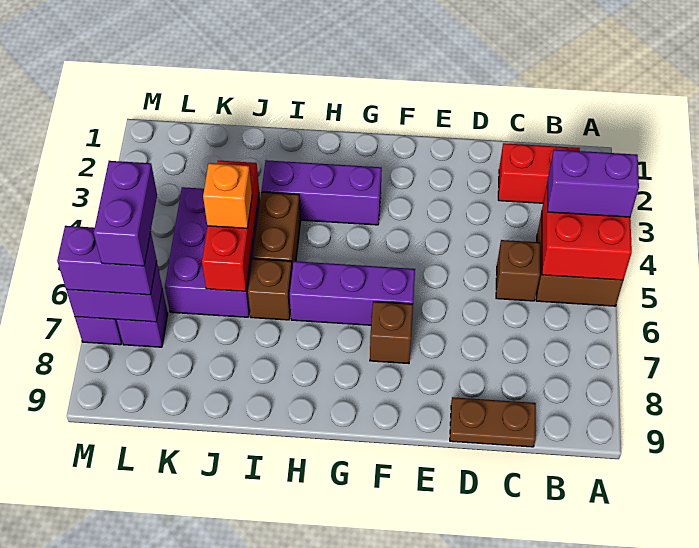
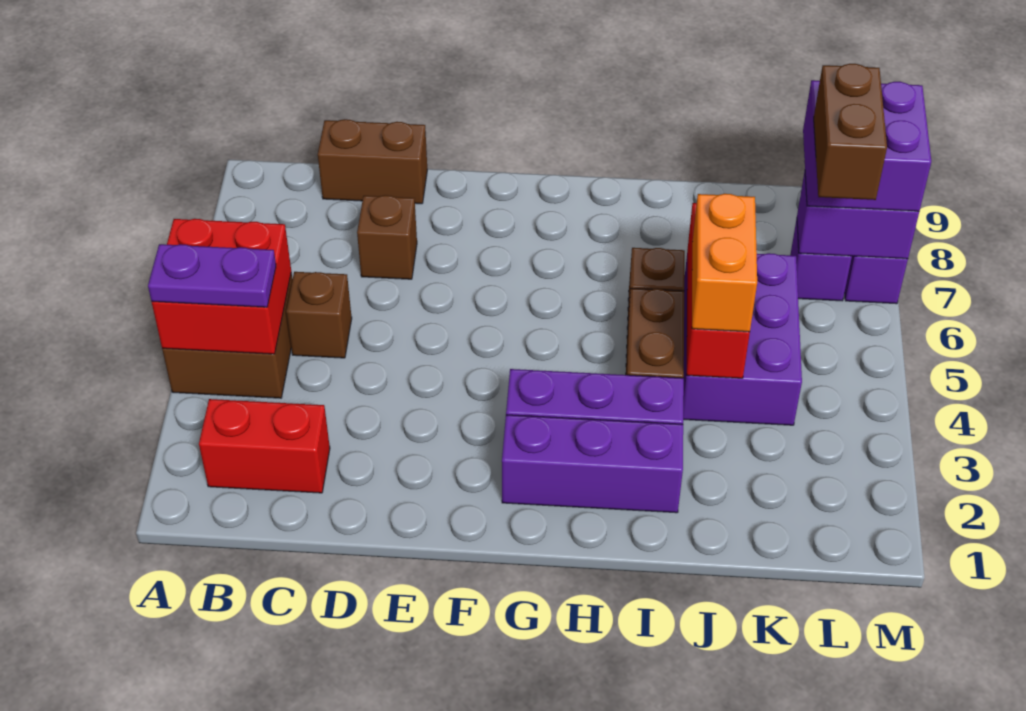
purple brick A4:B4 level 3 -> purple plate A4:B4 level 3
brown plate C9:D9 level 1 -> brown brick C9:D9 level 1
purple brick F6:H6 level 1 -> purple brick G2:I2 level 1
brown brick F7 level 1 -> brown brick D7 level 1
orange brick J5 level 3 -> orange brick J4:J5 level 3
purple brick L6:L7 level 4 -> brown brick L6:L7 level 4
purple brick L7:M7 level 3 -> purple brick L7:M8 level 3

